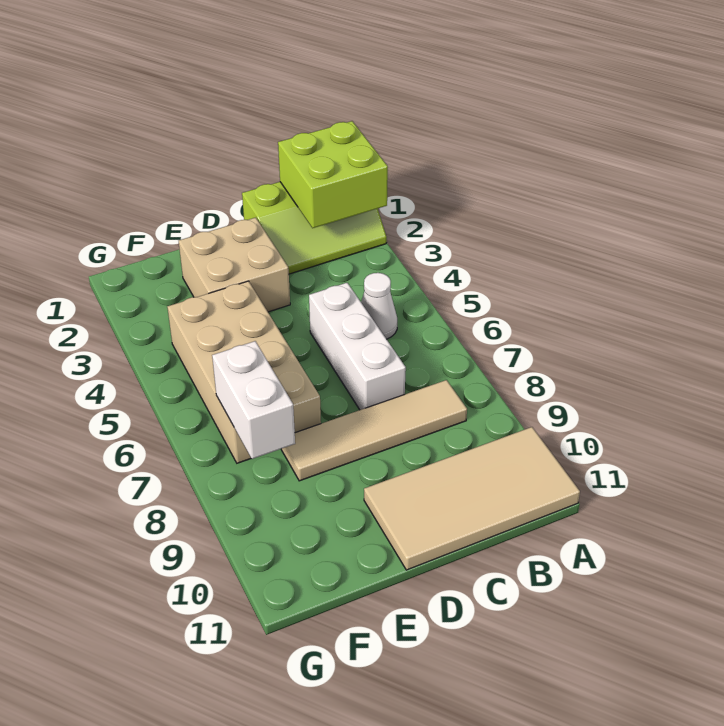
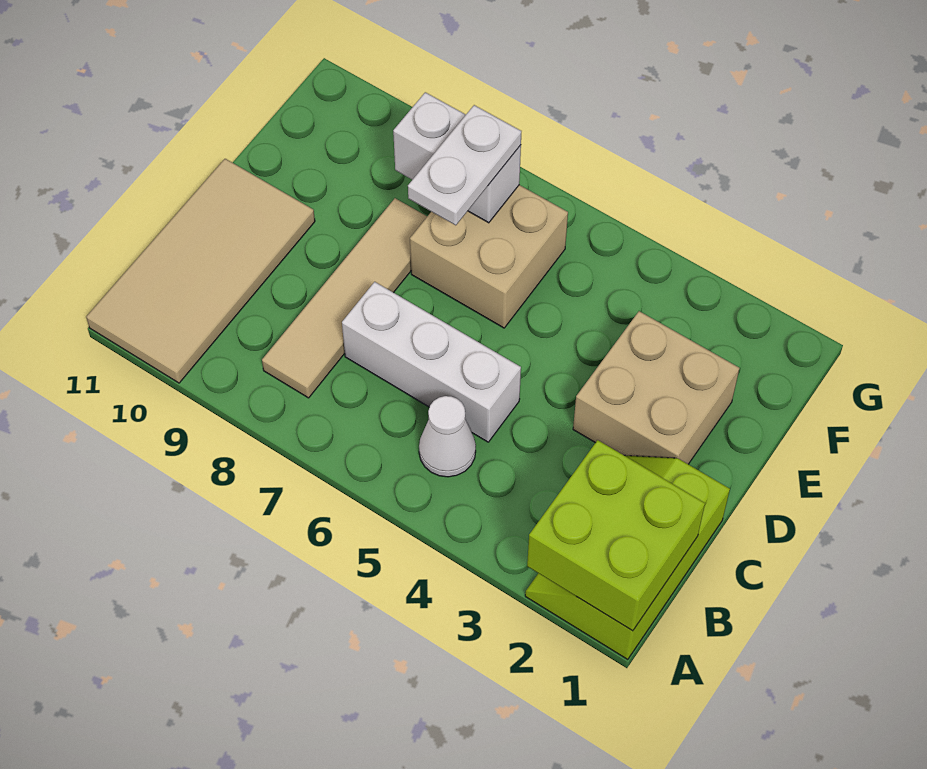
tan brick E4:F7 level 1 -> tan brick E6:F7 level 1
none -> white plate E7:F7 level 3

